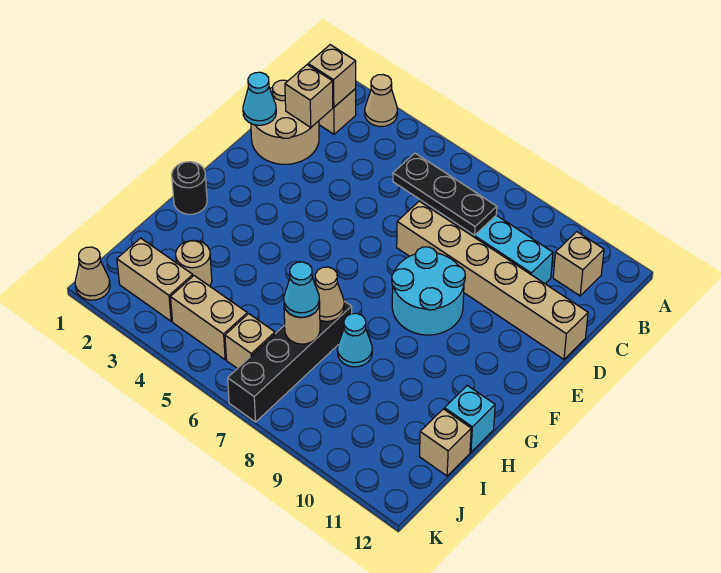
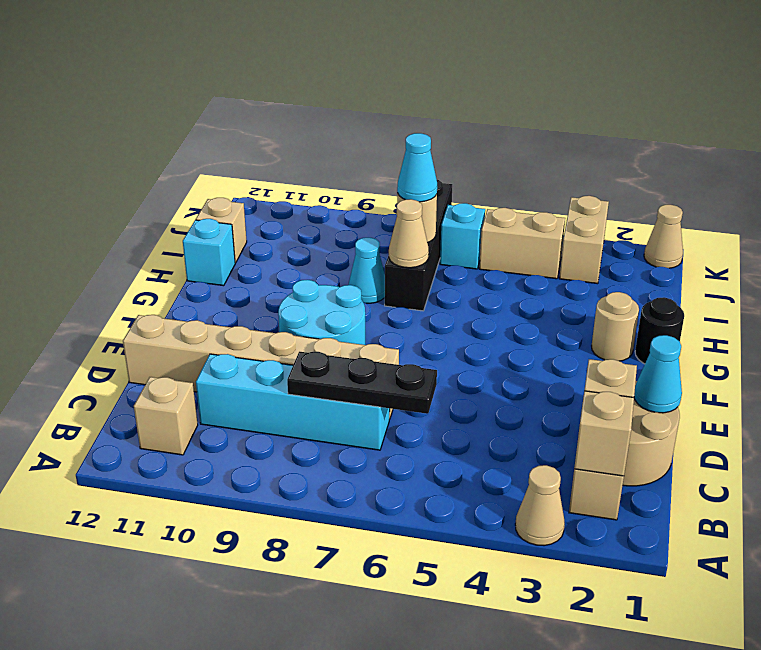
tan round brick I3 level 1 -> tan round brick G2 level 1
tan brick J2:J3 level 1 -> tan brick J3:K3 level 1
tan brick J6 level 1 -> cyan brick J6 level 1

